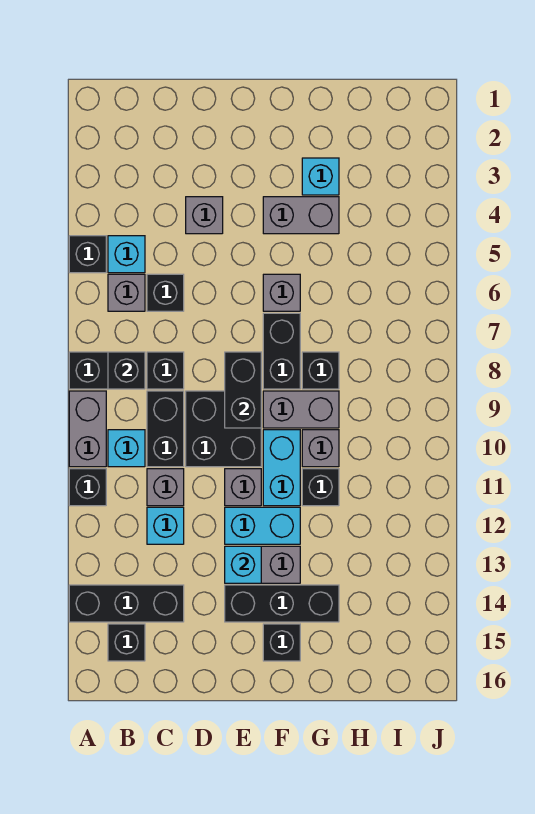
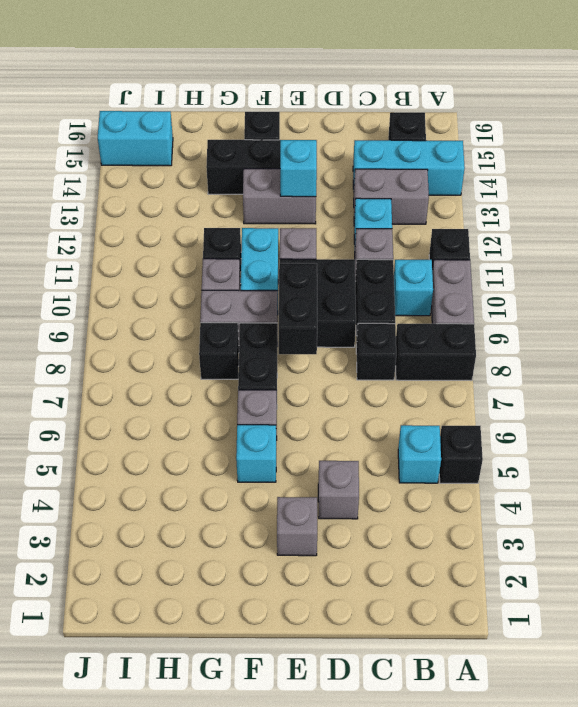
black brick A14:C14 level 1 -> cyan brick A14:C14 level 1
grey brick B6 level 1 -> grey brick E3 level 1
black brick B8 level 2 -> none
black brick C6 level 1 -> none
cyan brick E12:F12 level 1 -> cyan brick I15:J15 level 1
grey brick F4:G4 level 1 -> grey brick B13:C13 level 1
cyan brick G3 level 1 -> cyan brick F5 level 1

